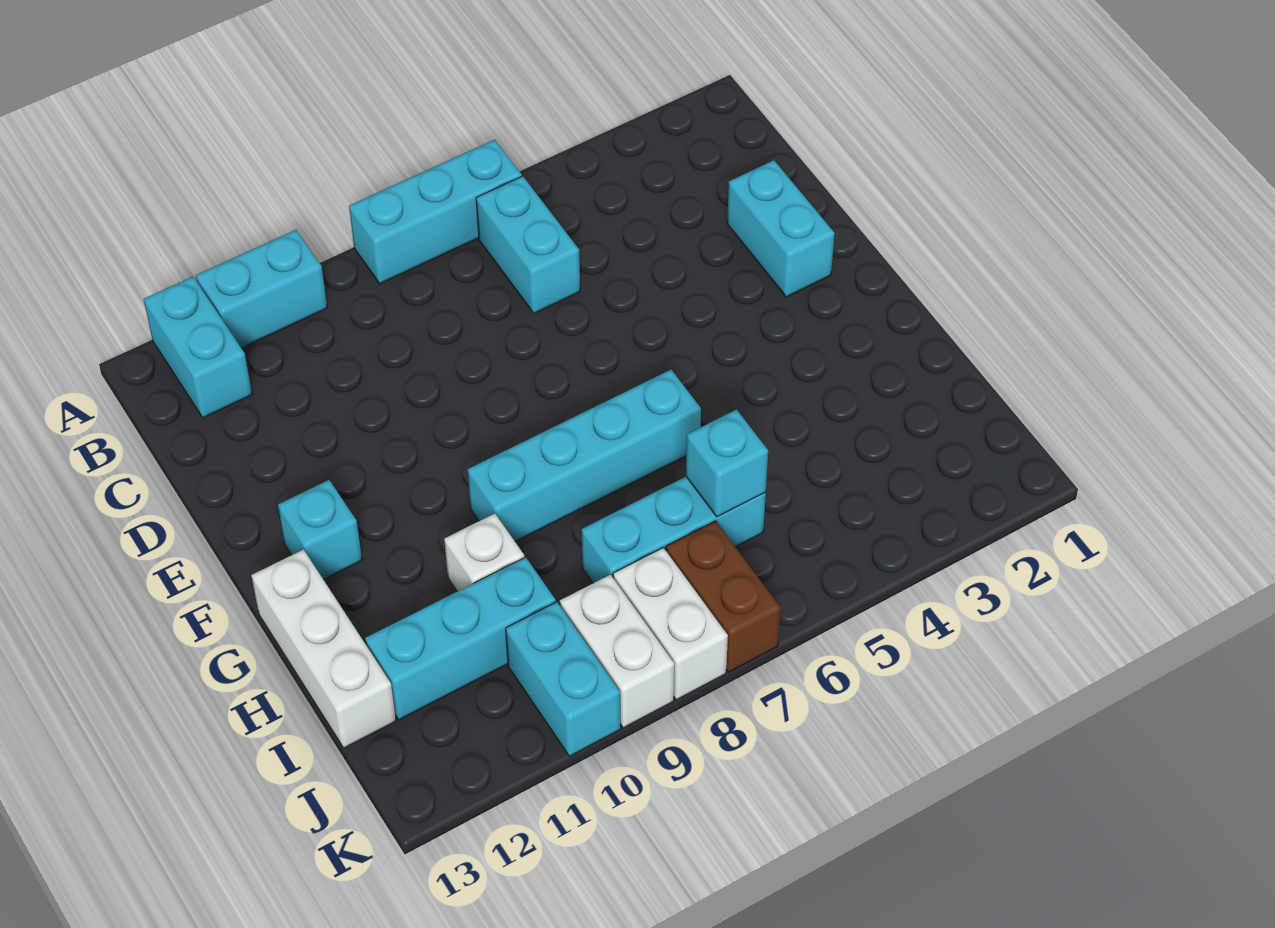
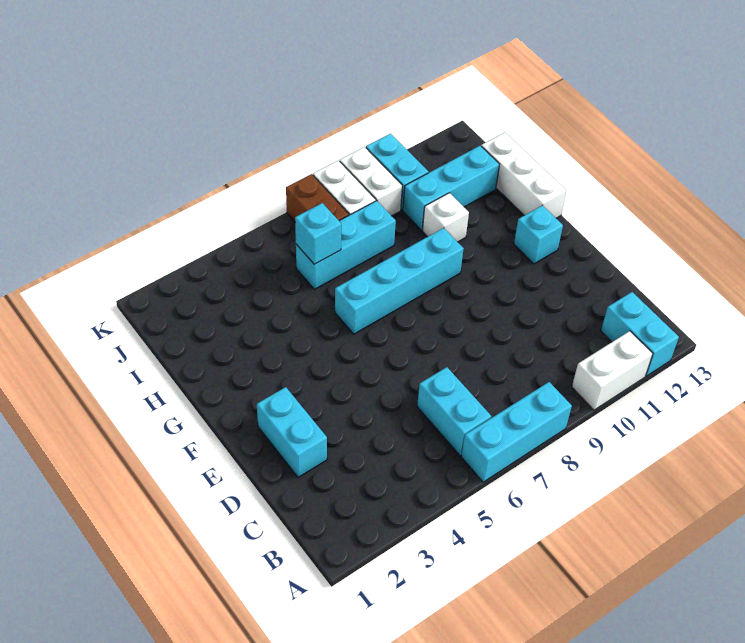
cyan brick A10:A11 level 1 -> white brick A10:A11 level 1

